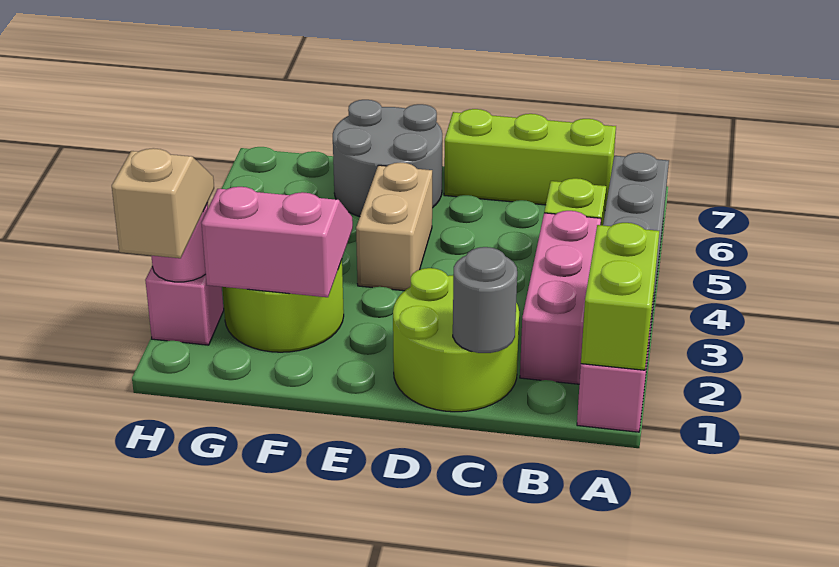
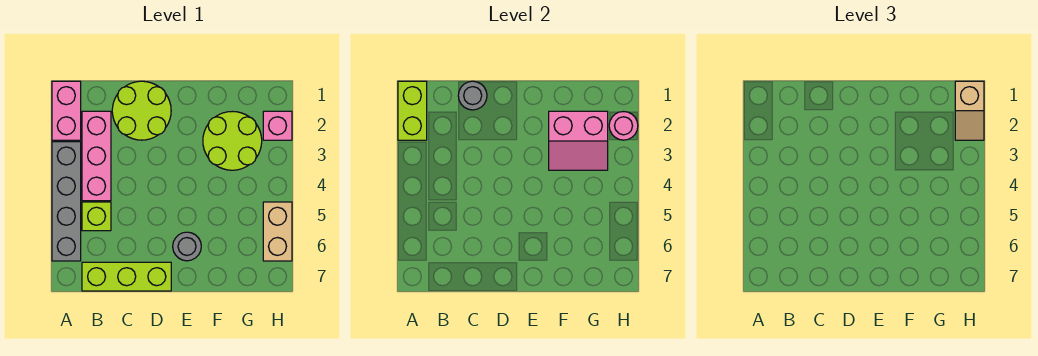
tan brick E4:E5 level 1 -> tan brick H5:H6 level 1
grey round brick E6:F7 level 1 -> grey round brick E6 level 1

